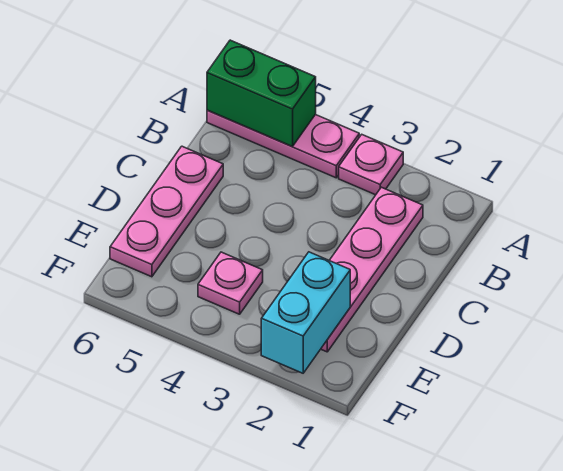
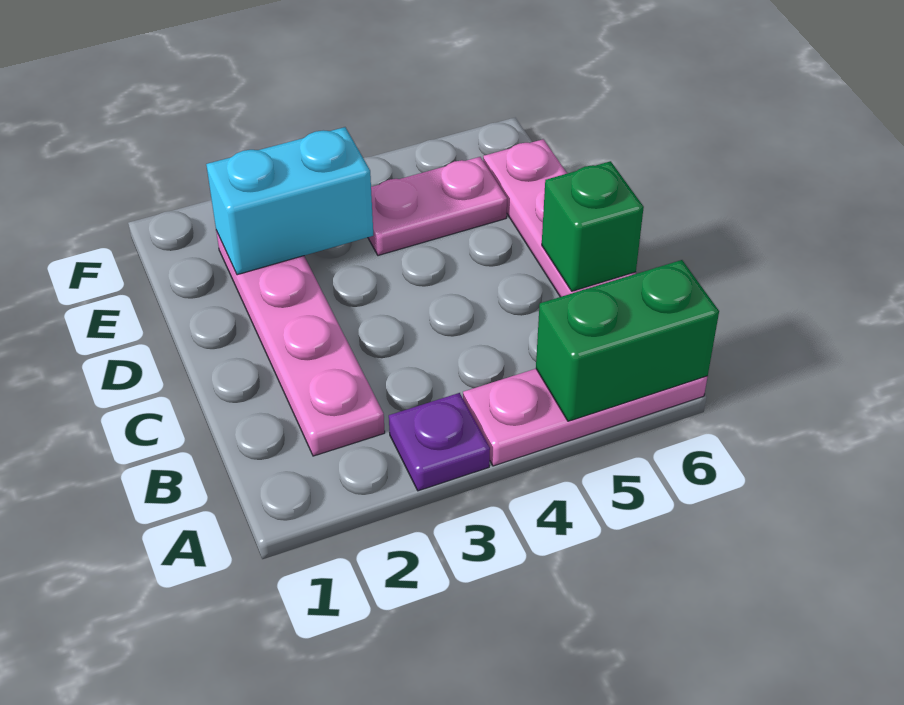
pink plate A3 level 1 -> purple plate A3 level 1
none -> green brick C6 level 2
cyan brick E2:F2 level 2 -> cyan brick E2:E3 level 2
pink plate E4 level 1 -> pink plate E4:E5 level 1

